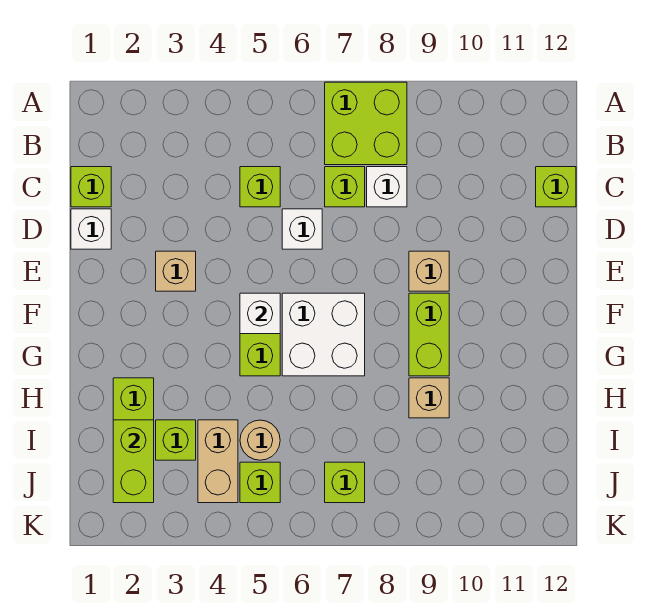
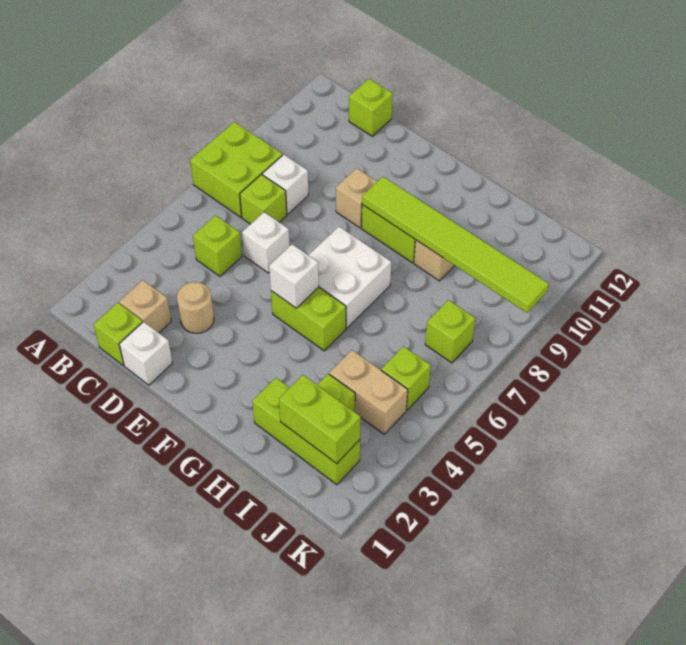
tan brick E3 level 1 -> tan brick C2 level 1
none -> lime tile F9:K9 level 2
tan round brick I5 level 1 -> tan round brick D3 level 1

